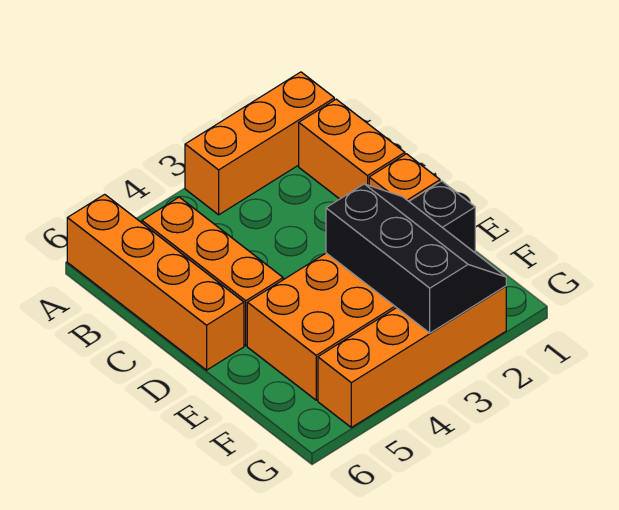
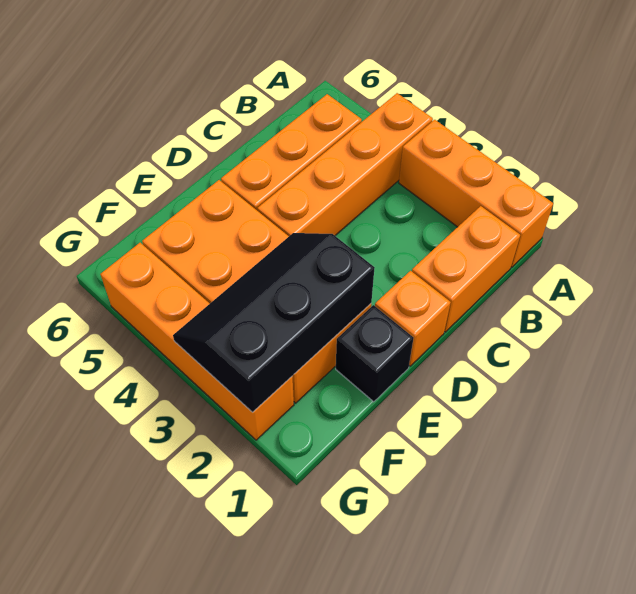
orange brick A6:D6 level 1 -> orange brick A4:D4 level 1
black slope E2:G3 level 2 top 3 -> black slope E2:G3 level 2 top 2

